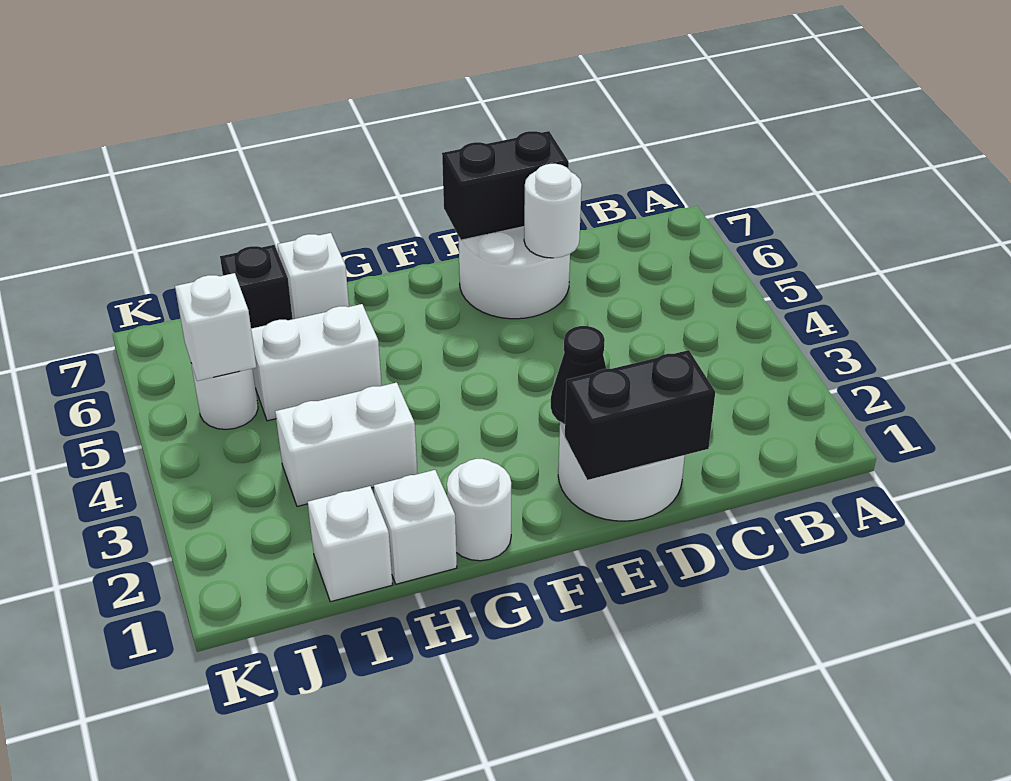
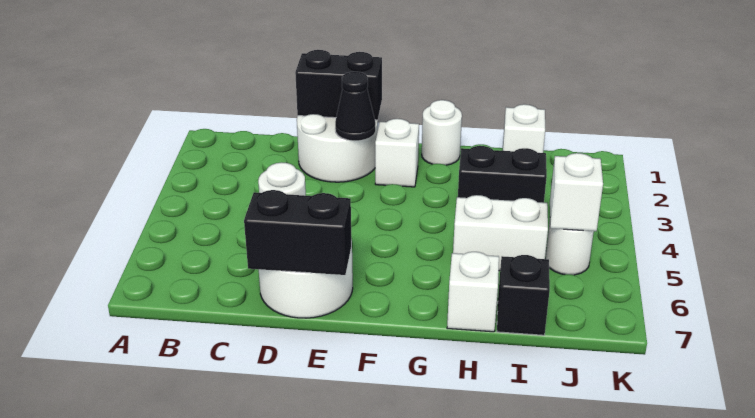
white brick H1 level 1 -> white brick F2 level 1
white brick H3:I3 level 1 -> black brick H3:I3 level 1

